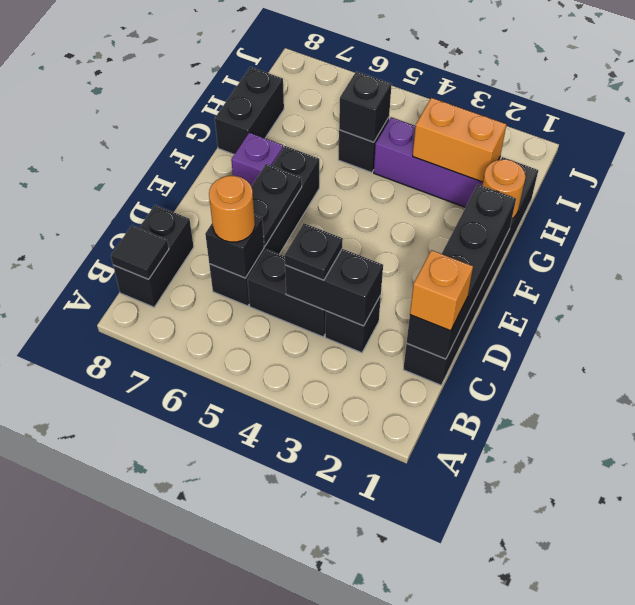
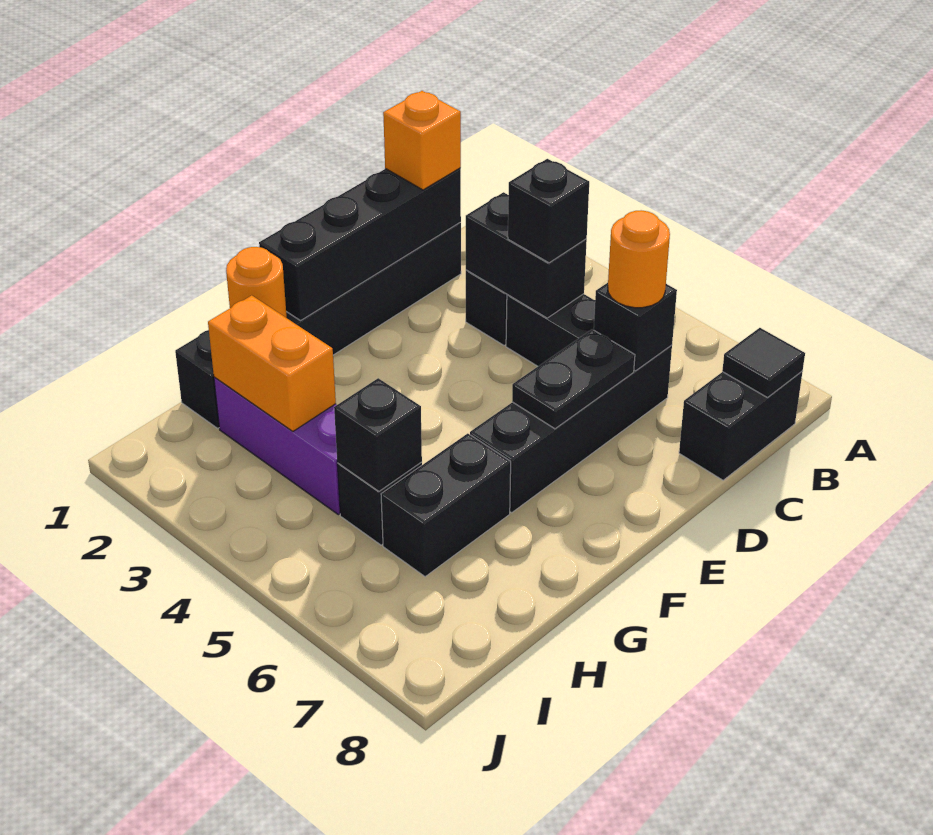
black plate C4 level 3 -> black brick C4 level 3
purple brick F7 level 1 -> none
black brick G8:H8 level 1 -> black brick G6:H6 level 1

